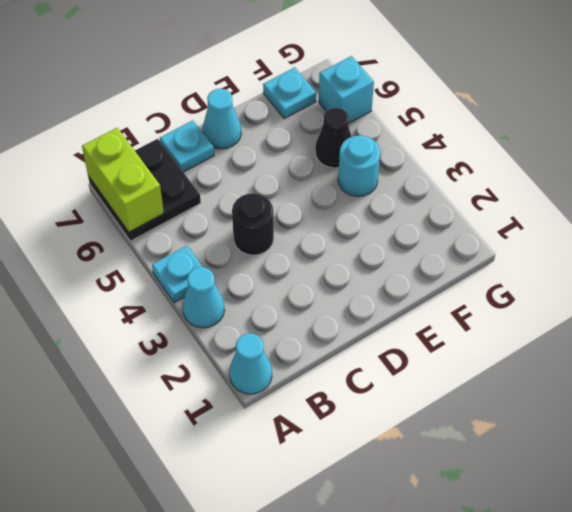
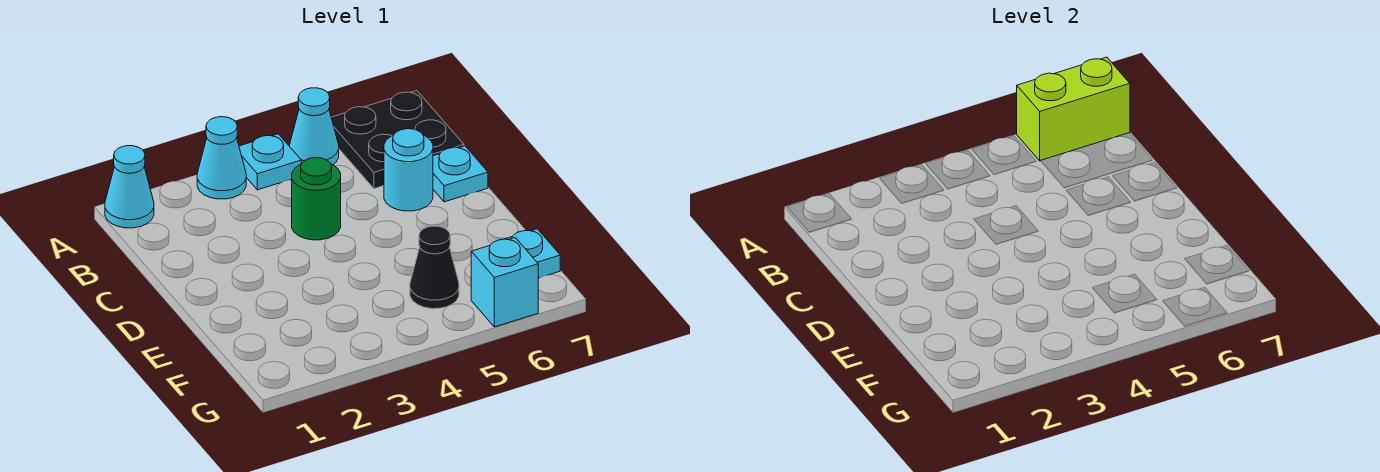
black round brick C4 level 1 -> green round brick C4 level 1
cyan cone D7 level 1 -> cyan cone A5 level 1
cyan round brick F4 level 1 -> cyan round brick C6 level 1

